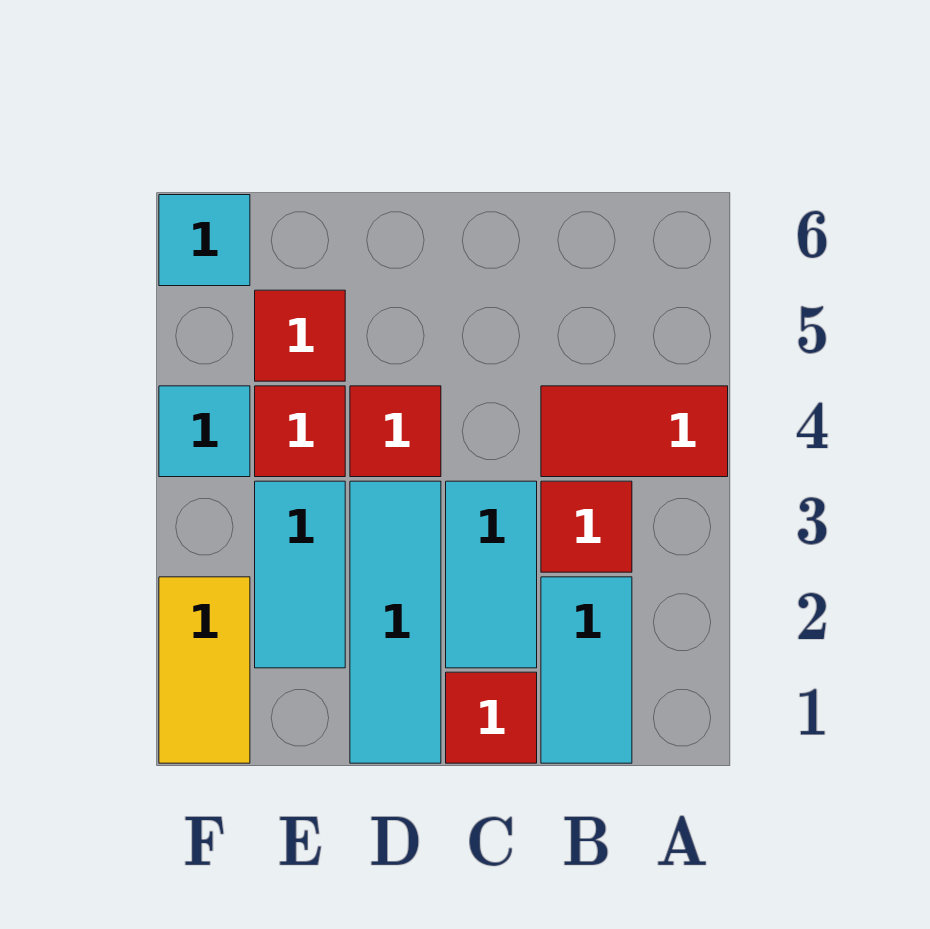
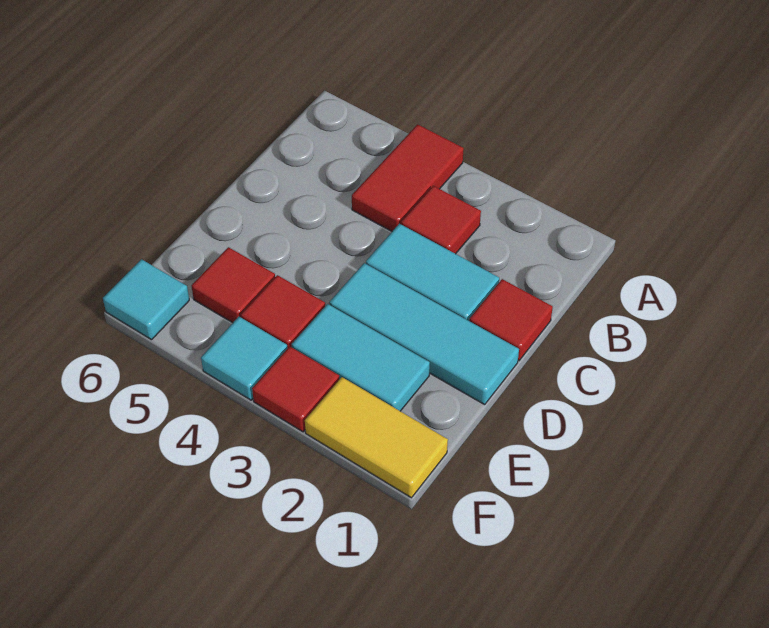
cyan tile B1:B2 level 1 -> none
red tile D4 level 1 -> red tile F3 level 1

